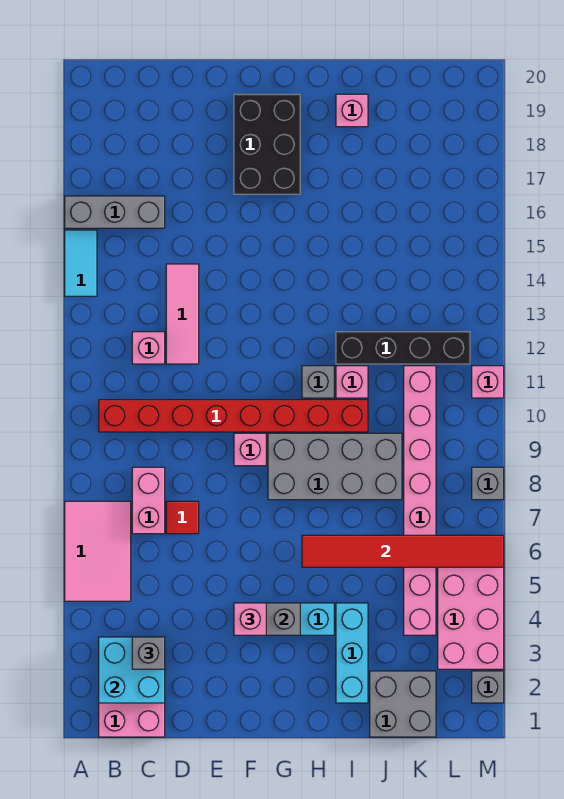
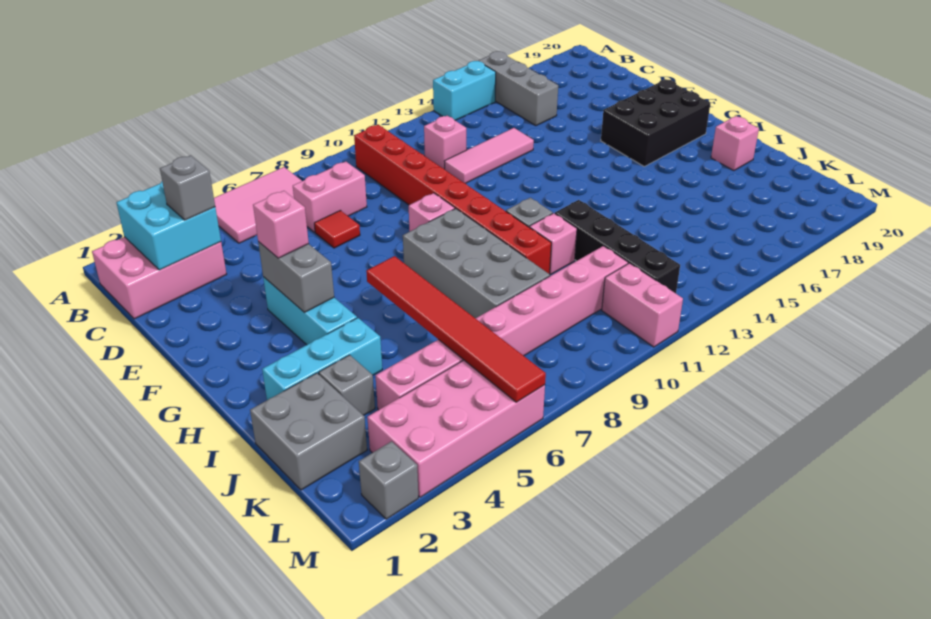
cyan tile A14:A15 level 1 -> cyan brick A14:A15 level 1
grey brick M8 level 1 -> grey brick J3 level 1
pink brick M11 level 1 -> pink brick L11:M11 level 1

